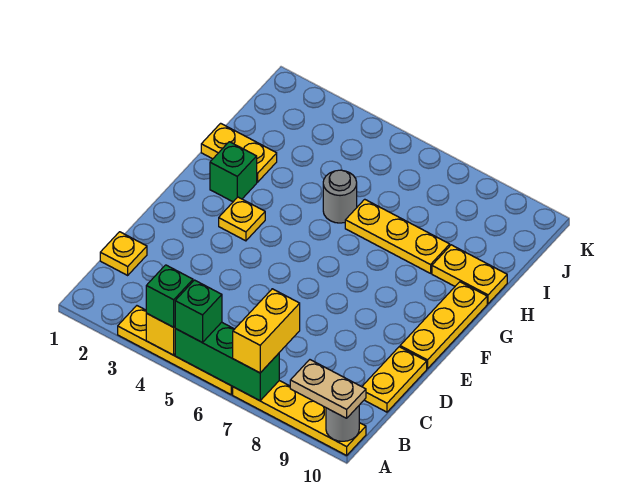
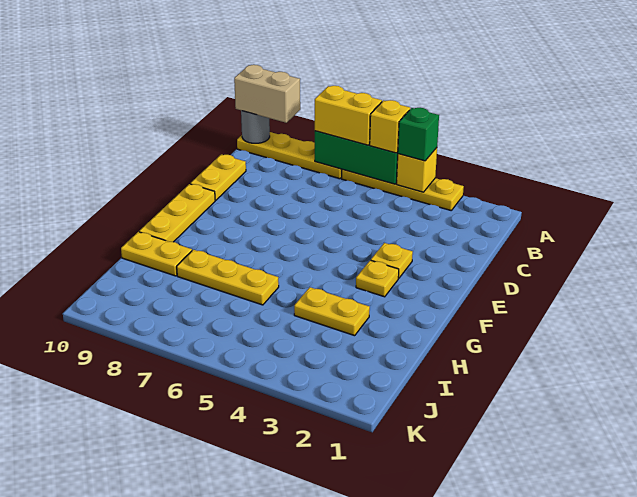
green brick A5 level 3 -> yellow brick A5 level 3
yellow brick A7:B7 level 3 -> yellow brick A6:A7 level 3
tan plate A9:A10 level 3 -> tan brick A9:A10 level 3
yellow plate C1 level 1 -> yellow plate E3 level 1
green brick G2 level 1 -> none
yellow plate H1:H2 level 1 -> yellow plate H3:H4 level 1
grey round brick H5 level 1 -> none

